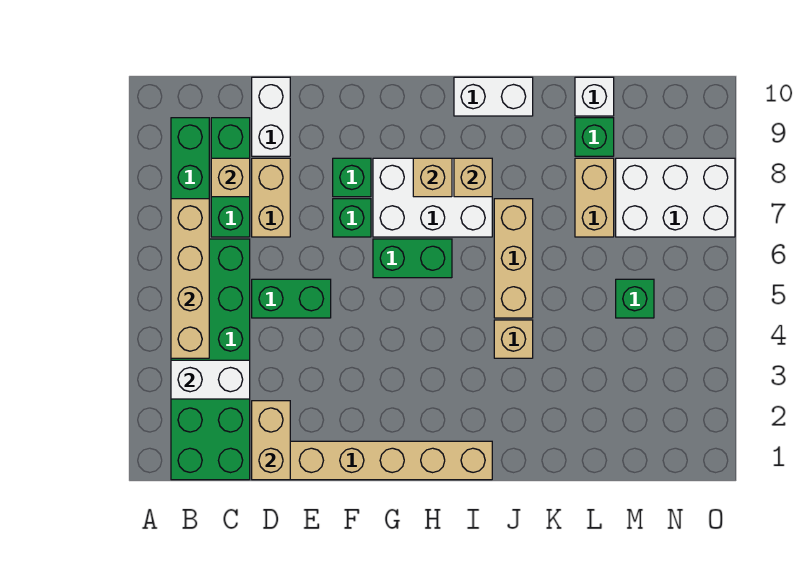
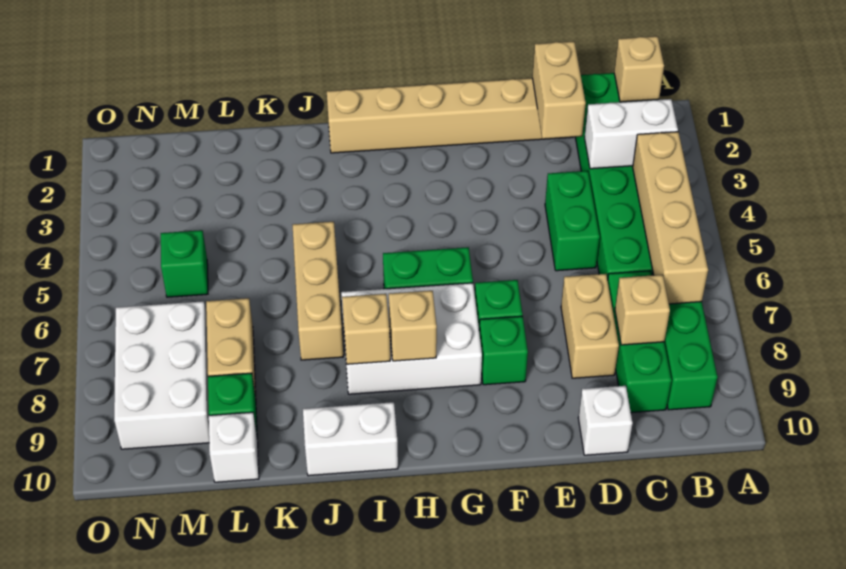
green brick D5:E5 level 1 -> green brick D4:D5 level 1
white brick D9:D10 level 1 -> white brick D10 level 1
tan brick J4 level 1 -> tan brick B1 level 2
white brick M7:O8 level 1 -> white brick M7:N9 level 1

